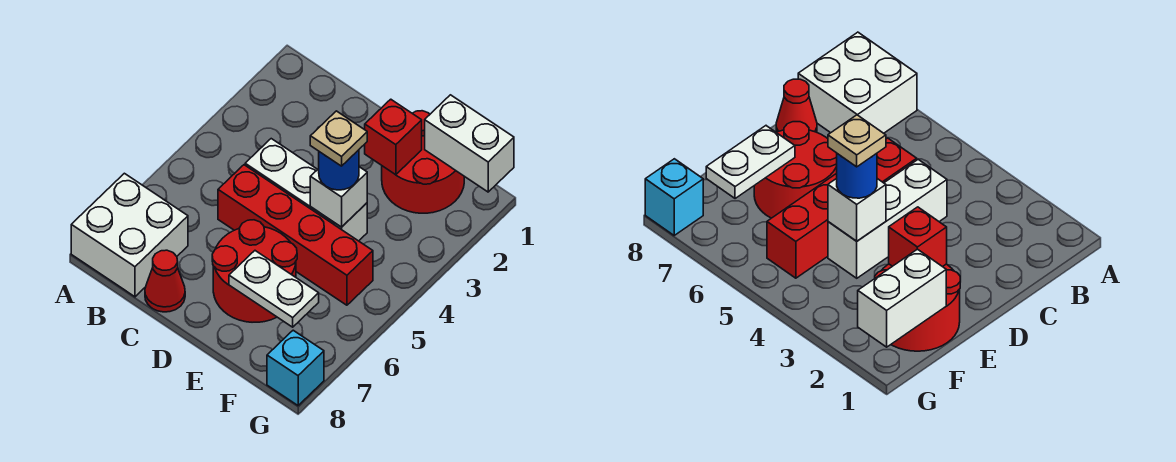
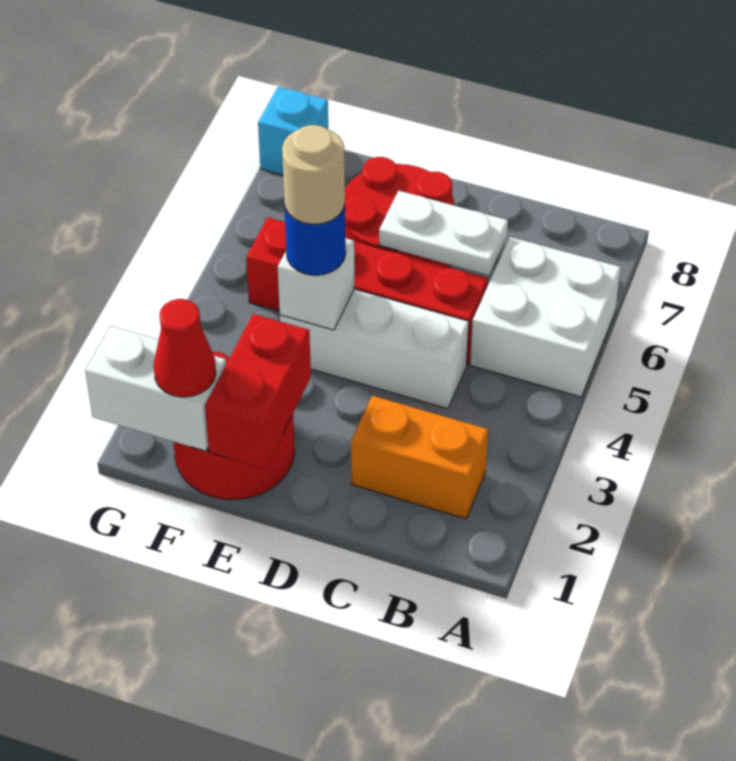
white brick A7:B8 level 1 -> white brick A5:B6 level 1
none -> orange brick B2:C2 level 1
red cone C8 level 1 -> red cone F1 level 3
red brick E2 level 2 -> red brick E1:E2 level 2
tan plate E4 level 4 -> tan round brick E4 level 4
white plate E7:F7 level 2 -> white plate C6:D6 level 2

